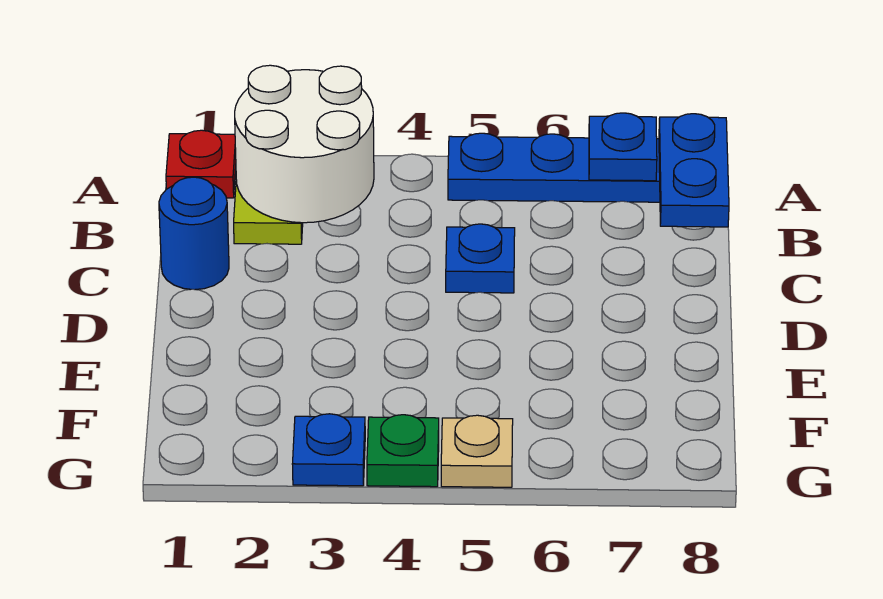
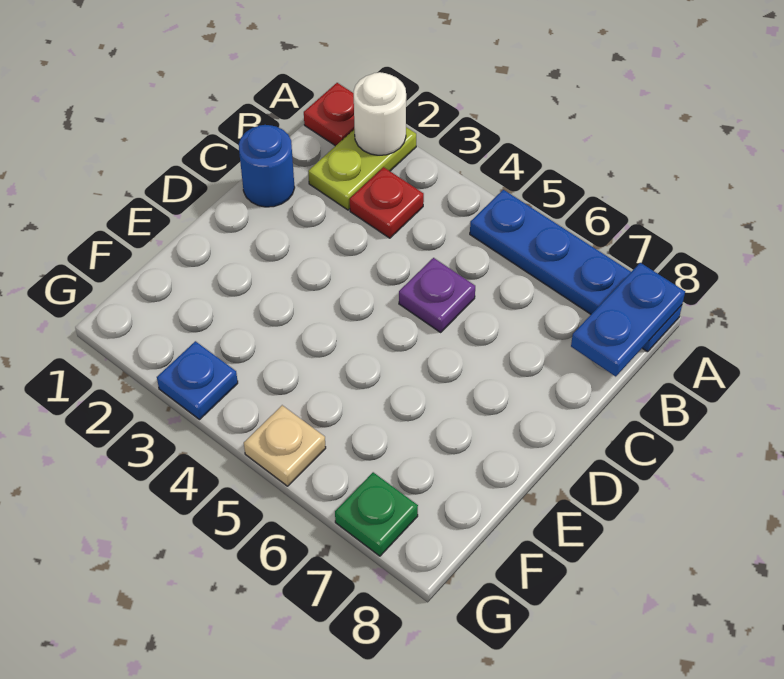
white round brick A2:B3 level 2 -> white round brick A2 level 2
blue plate A7 level 2 -> none
none -> red plate B3 level 1
blue plate C5 level 1 -> purple plate C5 level 1
green plate G4 level 1 -> green plate G7 level 1

